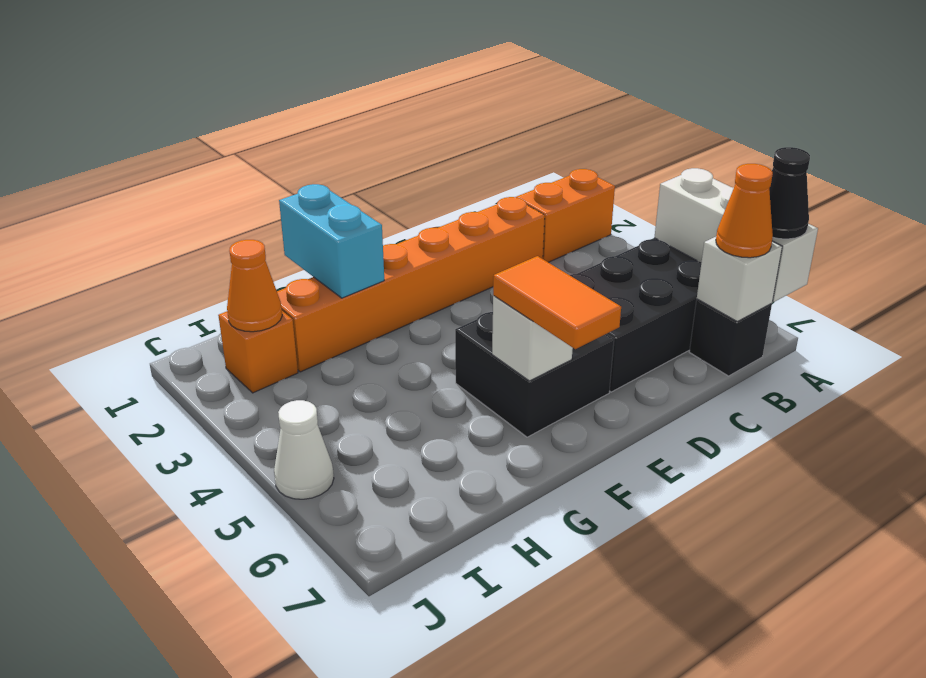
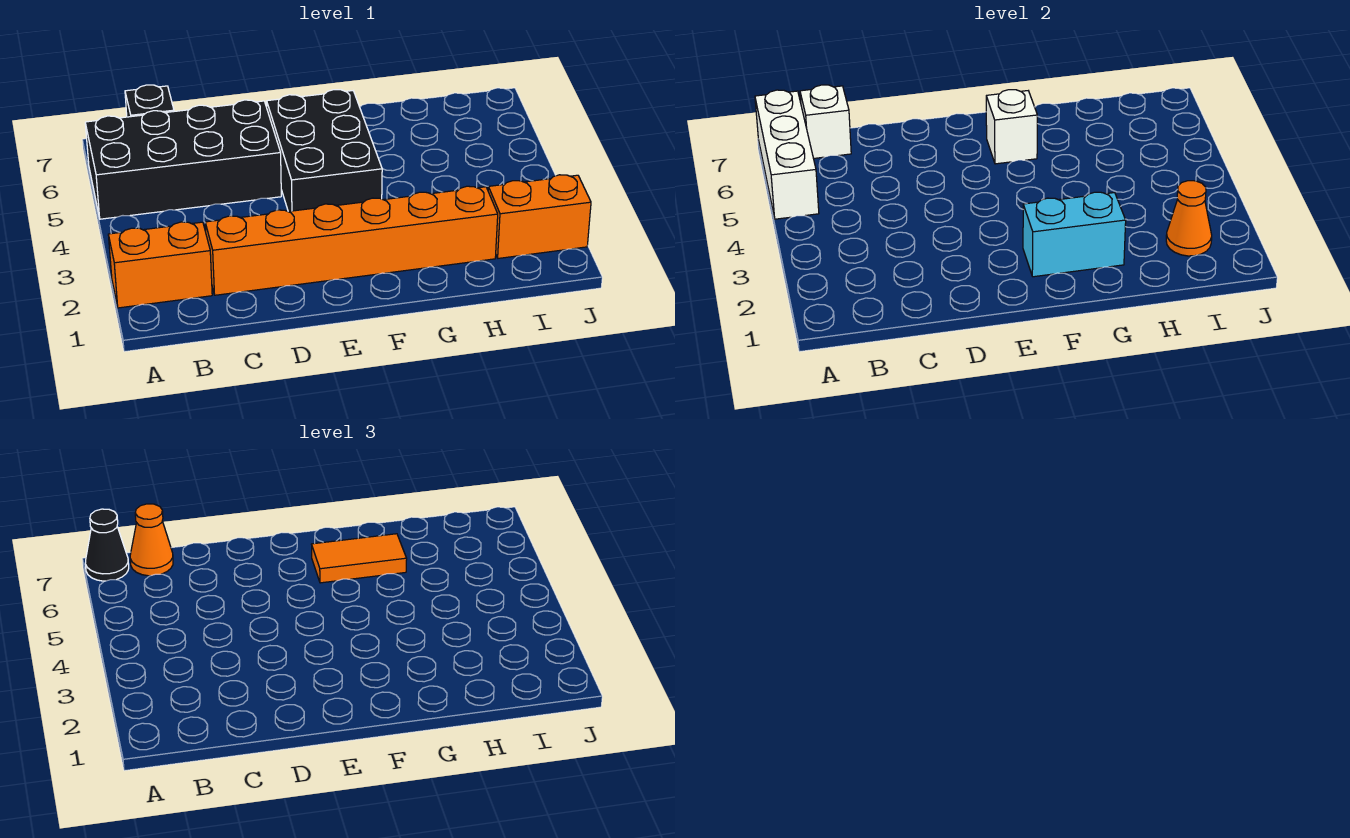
black brick E5:F6 level 1 -> black brick E4:F6 level 1
orange tile F6:F7 level 3 -> orange tile F6:G6 level 3
cyan brick G1:G2 level 2 -> cyan brick F2:G2 level 2
orange brick I2 level 1 -> orange brick I2:J2 level 1
white cone J5 level 1 -> none

